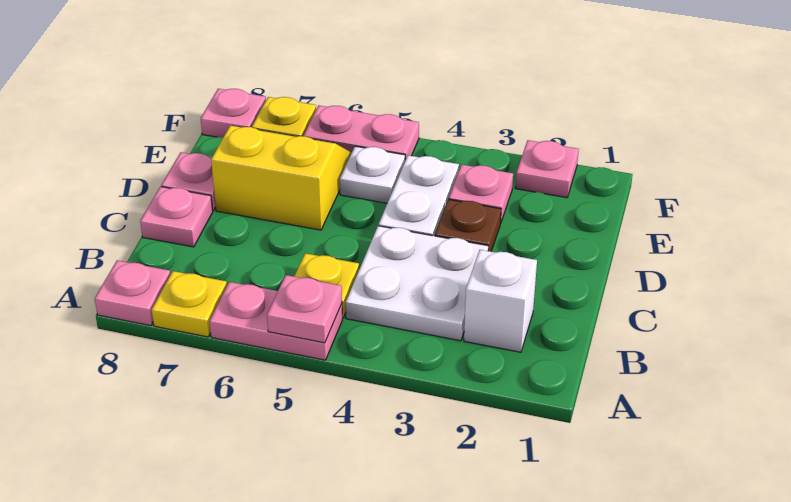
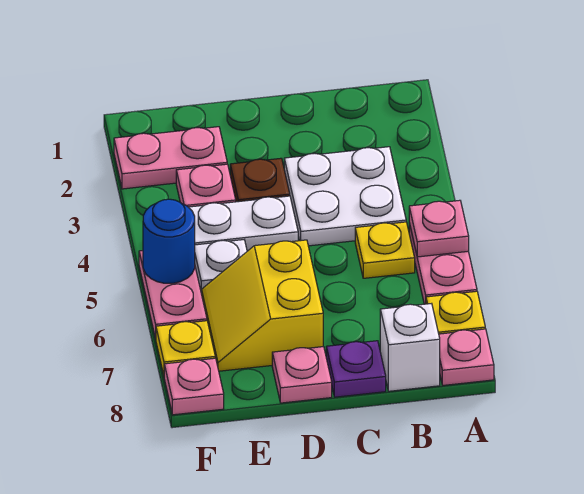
white brick B2 level 1 -> white brick B8 level 1
pink plate C8 level 1 -> purple plate C8 level 1
pink plate F2 level 1 -> pink plate E2:F2 level 1
none -> blue round brick F5 level 2

